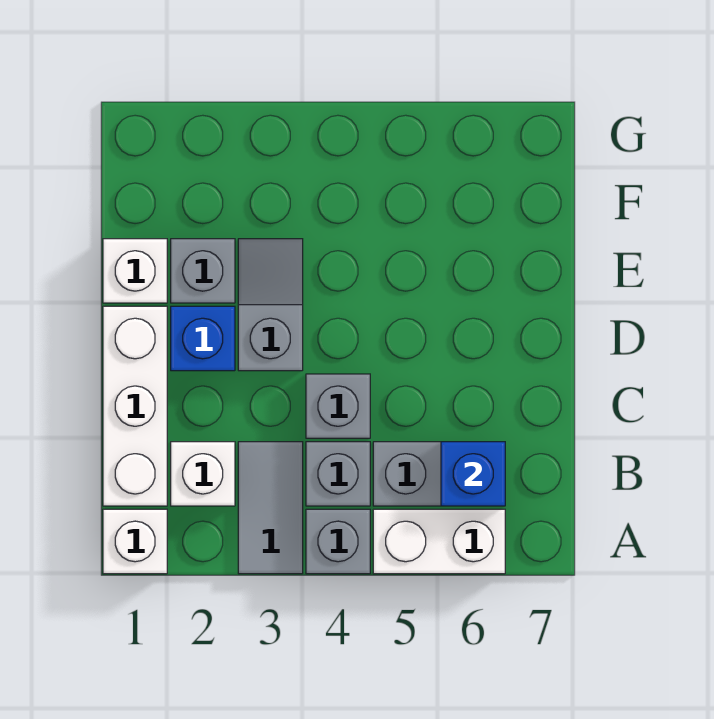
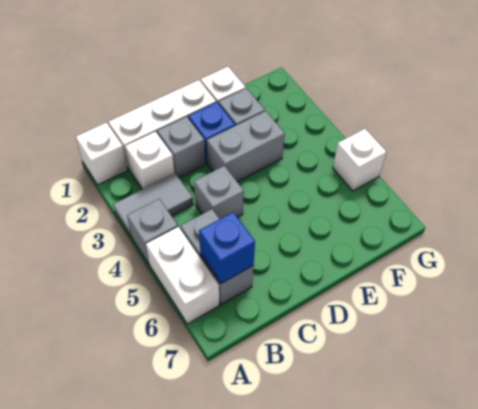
grey brick B4 level 1 -> grey brick C2 level 1
grey slope D3:E3 level 1 top D -> grey brick D3:E3 level 1
none -> white brick G5 level 1

